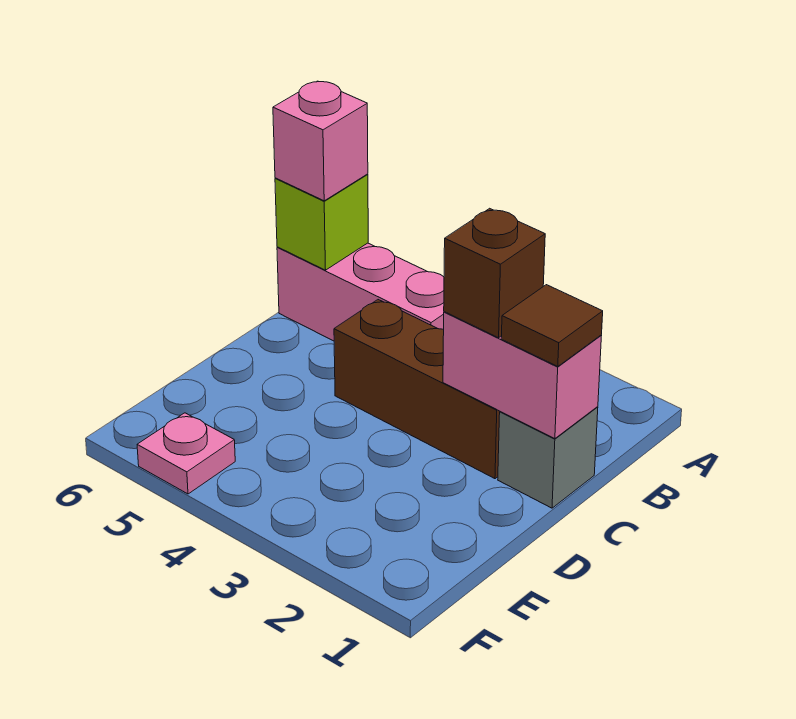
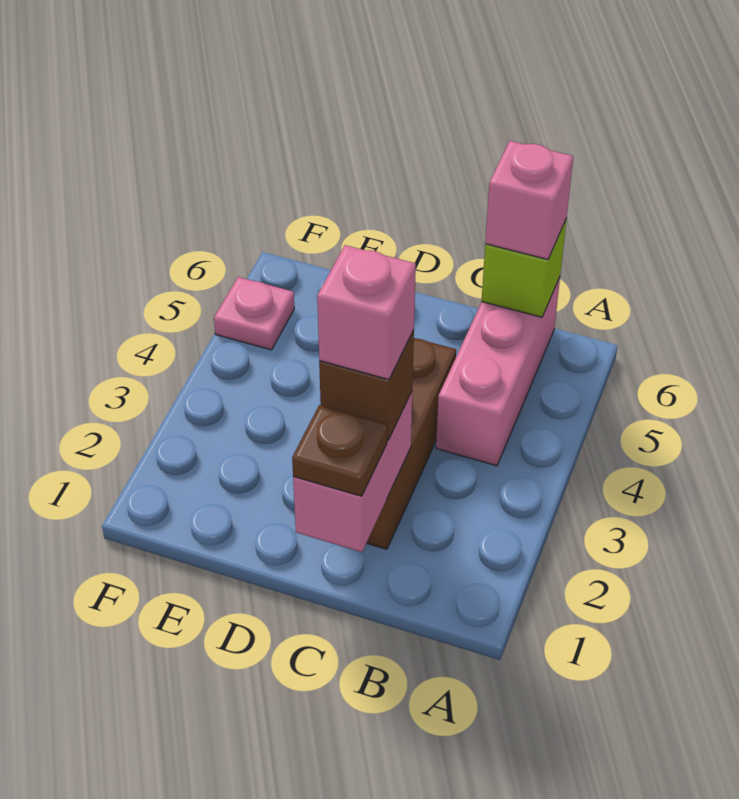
grey brick C1 level 1 -> none
brown tile C1 level 3 -> brown plate C1 level 3
none -> pink brick C2 level 4

